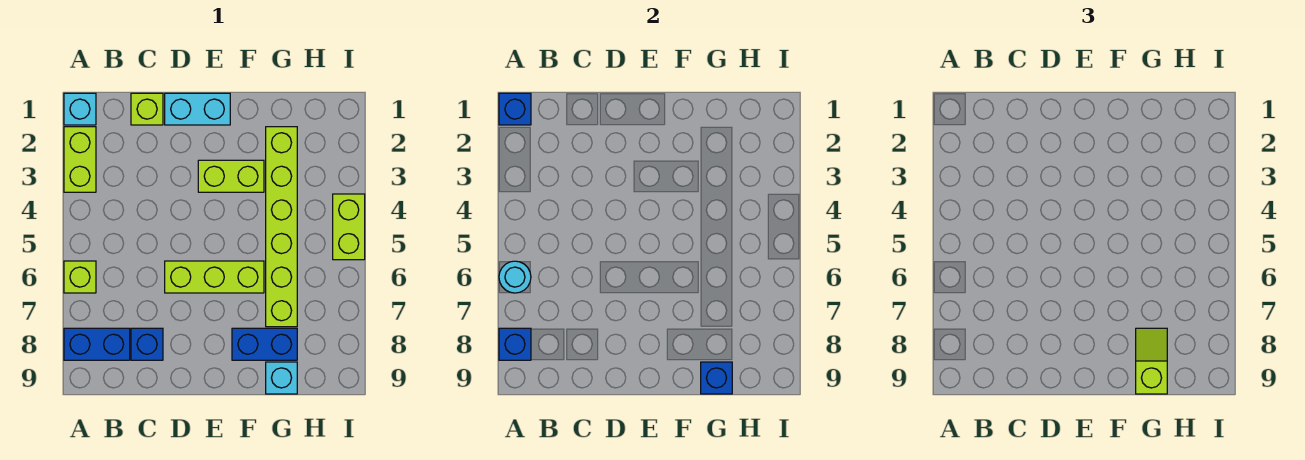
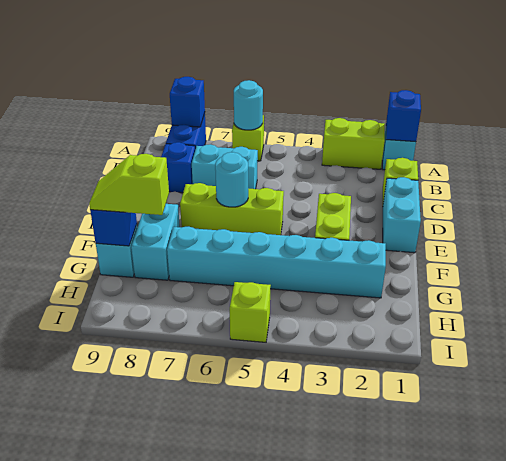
none -> cyan brick C6:C7 level 1
lime brick D6:F6 level 1 -> lime brick E5:E7 level 1
none -> cyan round brick E6 level 2
blue brick F8:G8 level 1 -> cyan brick F8:G8 level 1
lime brick G2:G7 level 1 -> cyan brick G2:G7 level 1
lime slope G8:G9 level 3 top 9 -> lime slope G8:G9 level 3 top 8
lime brick I4:I5 level 1 -> lime brick I5 level 1

